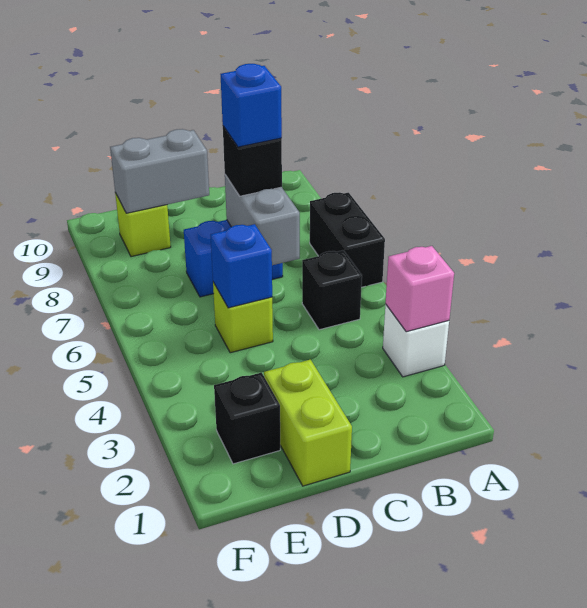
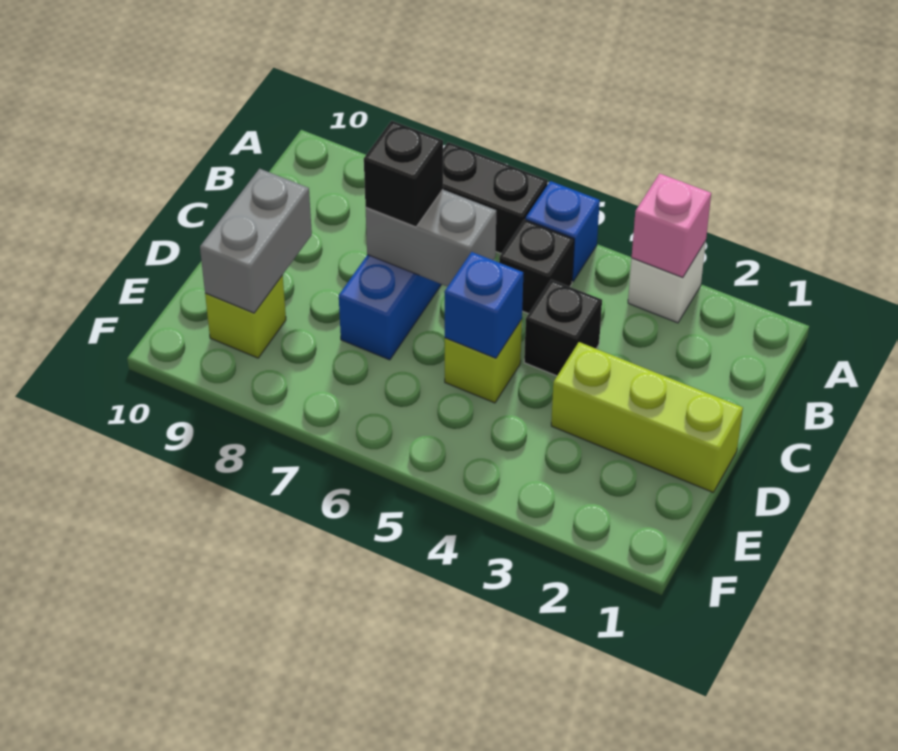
blue brick C7 level 4 -> blue brick A5 level 1
lime brick D1:D2 level 1 -> lime brick D1:D3 level 1
black brick E2 level 1 -> black brick C4 level 1

